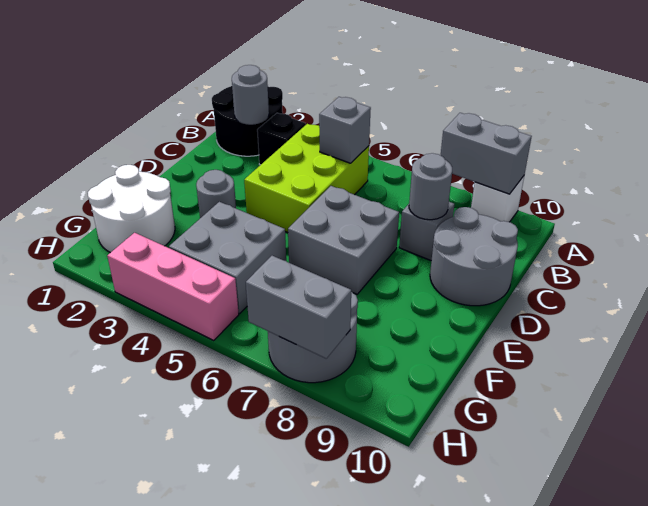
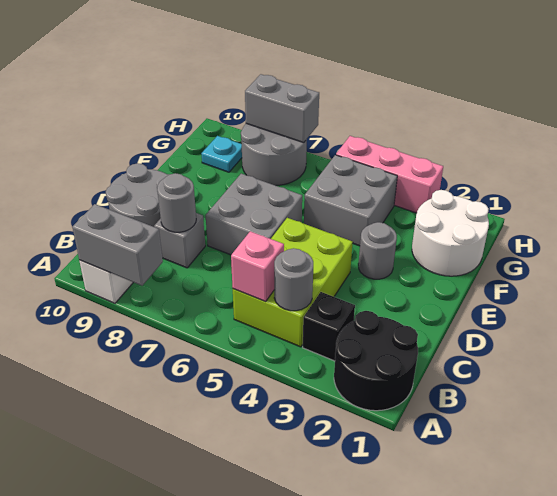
grey round brick B2 level 2 -> grey round brick B4 level 2
grey brick B5 level 2 -> pink brick B5 level 2
none -> cyan plate G9 level 1

